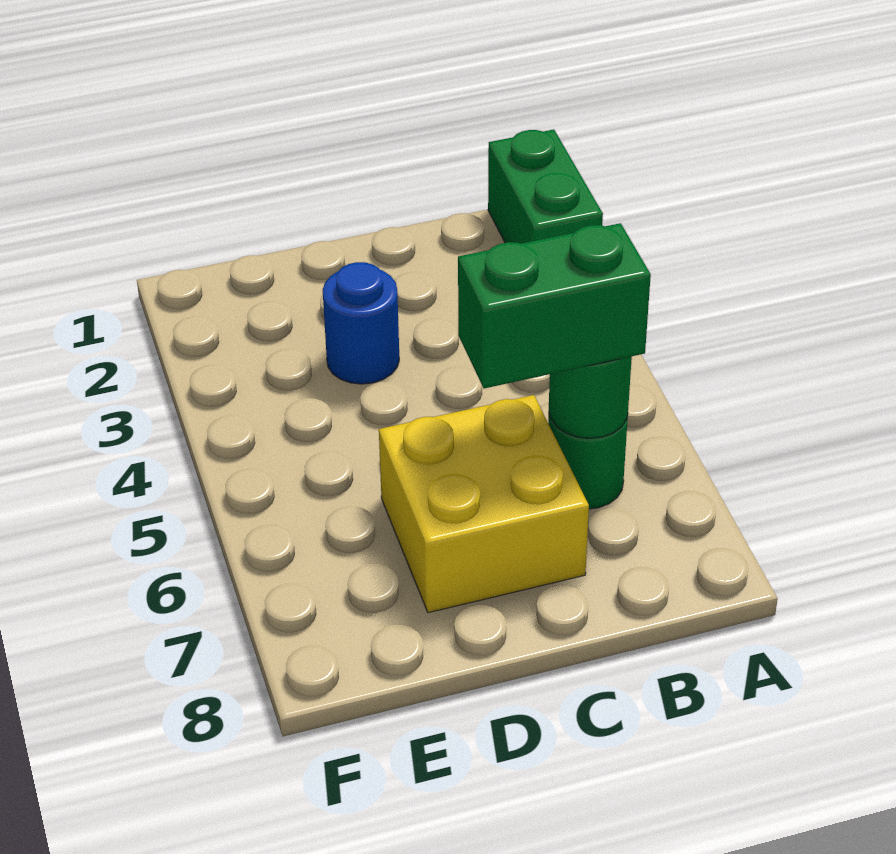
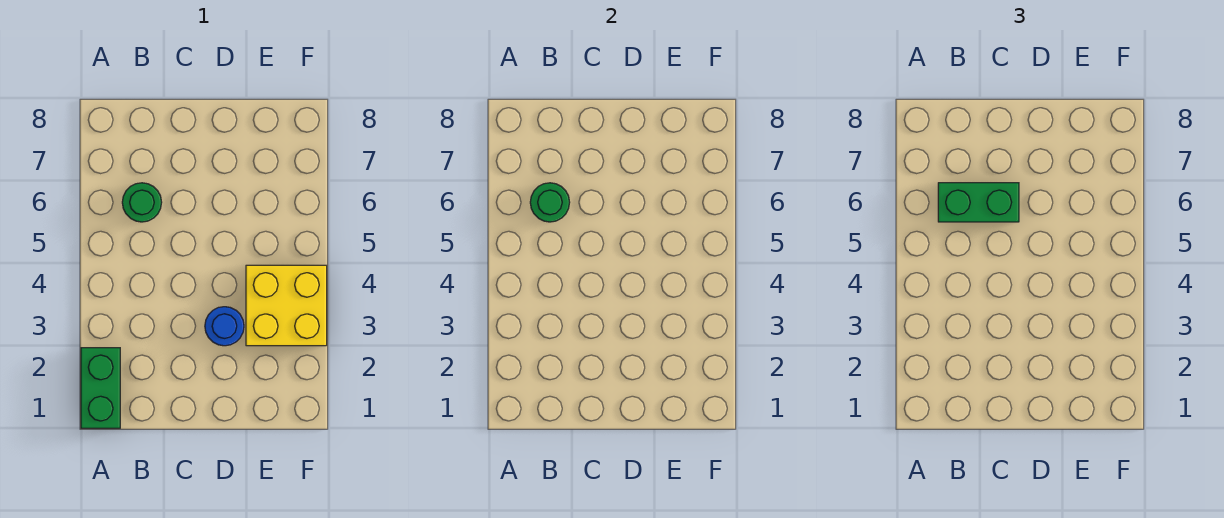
yellow brick C6:D7 level 1 -> yellow brick E3:F4 level 1

